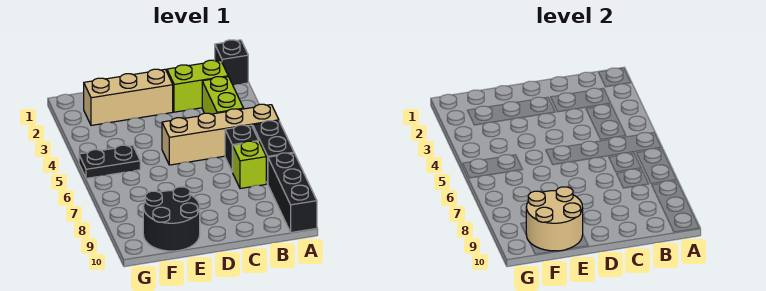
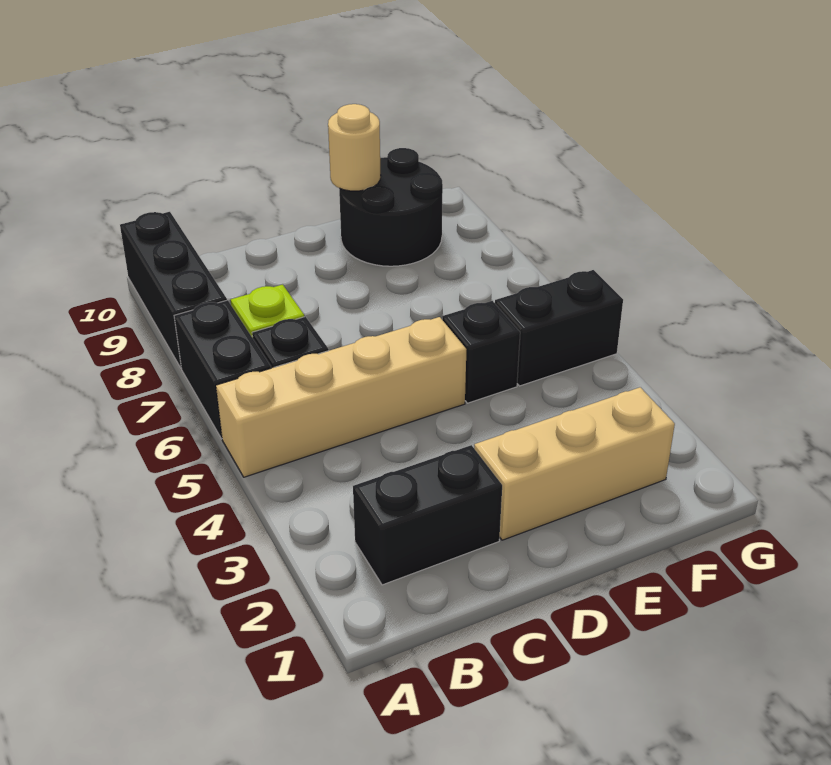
black brick A1 level 1 -> black brick E5 level 1
lime brick B2:C2 level 1 -> black brick B2:C2 level 1
lime brick B3:B4 level 1 -> none
tan round brick E9:F10 level 2 -> tan round brick E10 level 2
black plate F5:G5 level 1 -> black brick F5:G5 level 1

